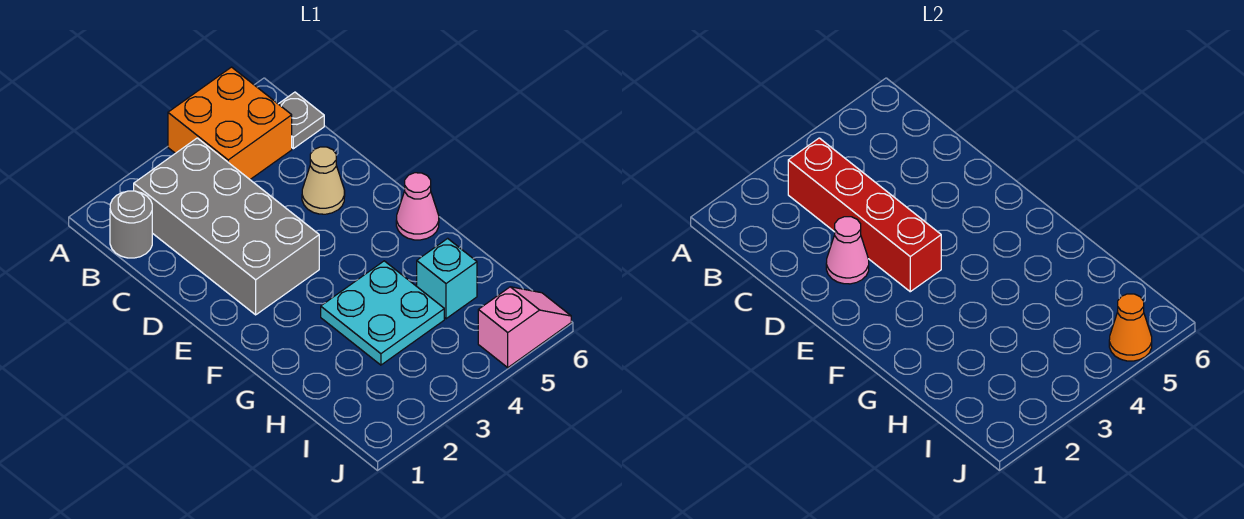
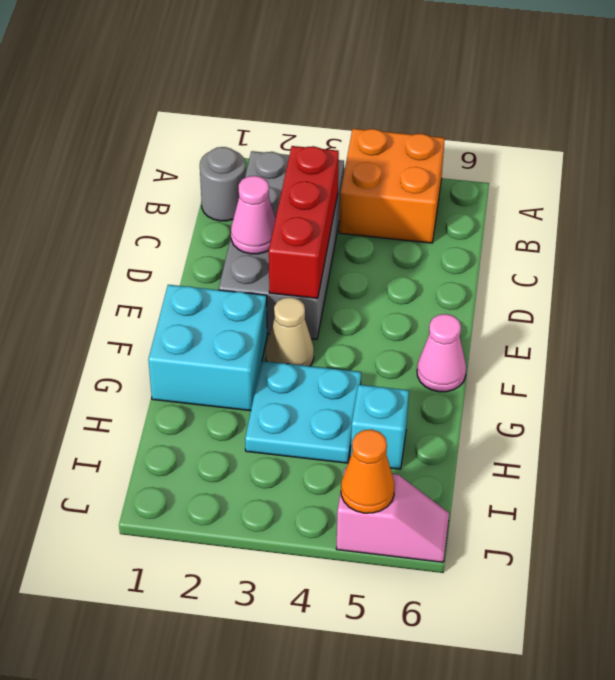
red brick B3:E3 level 2 -> red brick C3:E3 level 2
grey plate B6 level 1 -> none
tan cone D5 level 1 -> tan cone F3 level 1
none -> cyan brick F1:G2 level 1

